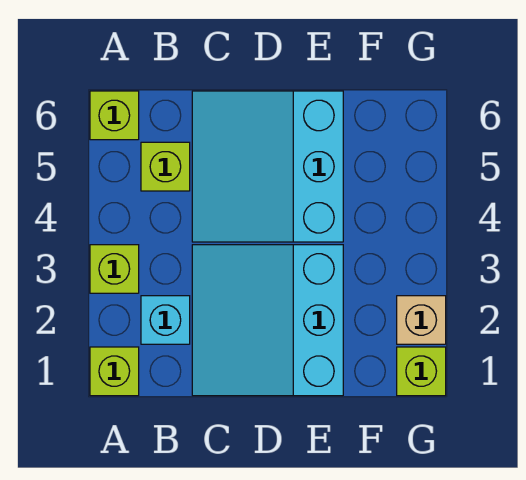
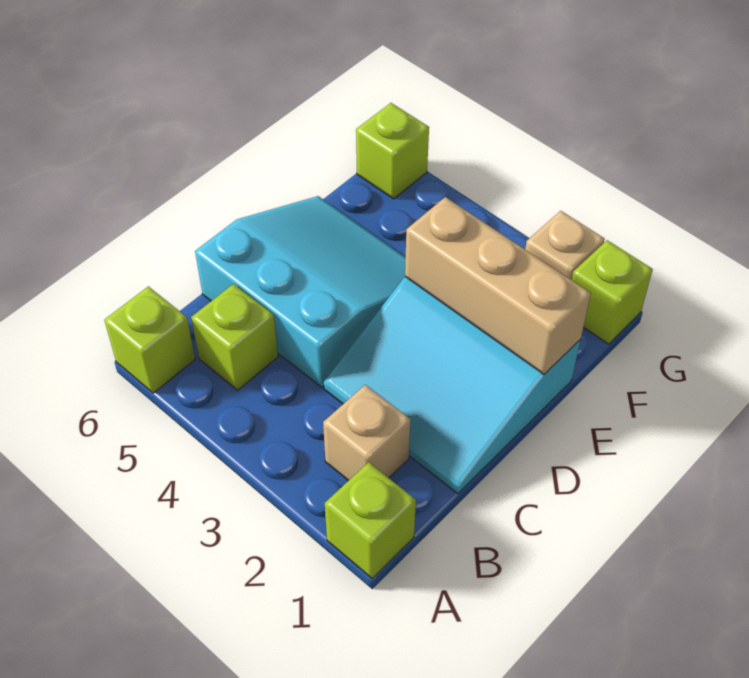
lime brick A3 level 1 -> lime brick G6 level 1
cyan brick B2 level 1 -> tan brick B2 level 1
cyan slope C4:E6 level 1 top E -> cyan slope C4:E6 level 1 top C
none -> tan brick E1:E3 level 2

